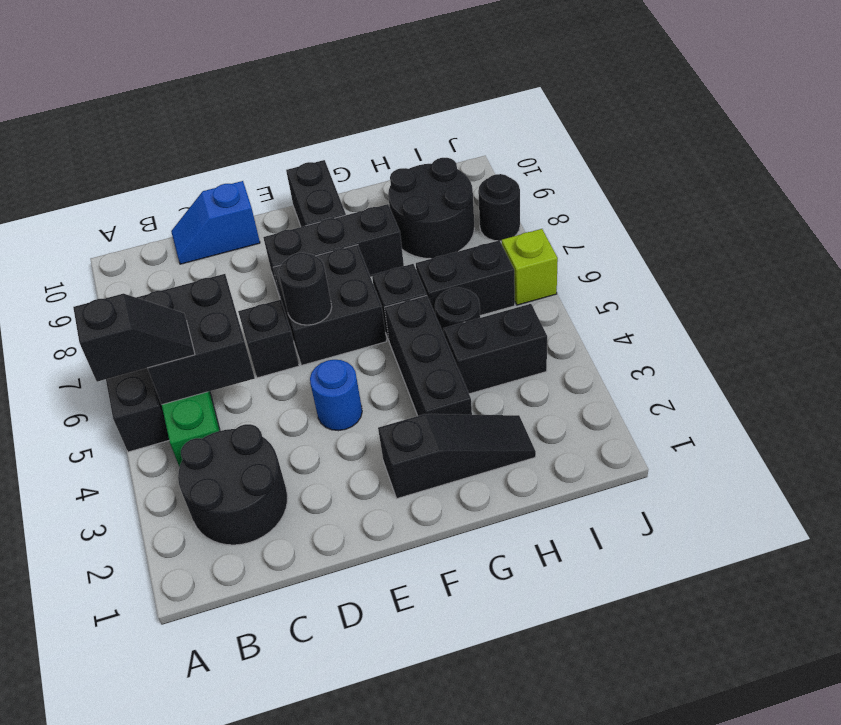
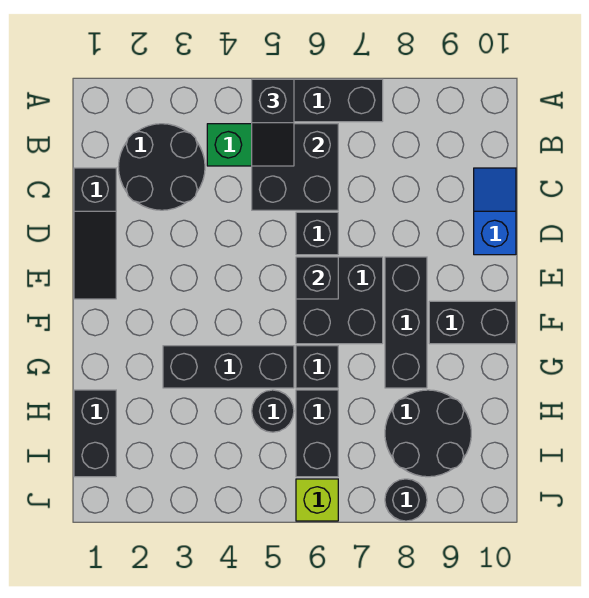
blue round brick E4 level 1 -> none
black round brick E6 level 2 -> black brick E6 level 2
black slope F2:H2 level 1 top F -> black slope C1:E1 level 1 top C
black brick H4:I4 level 1 -> black brick H1:I1 level 1

